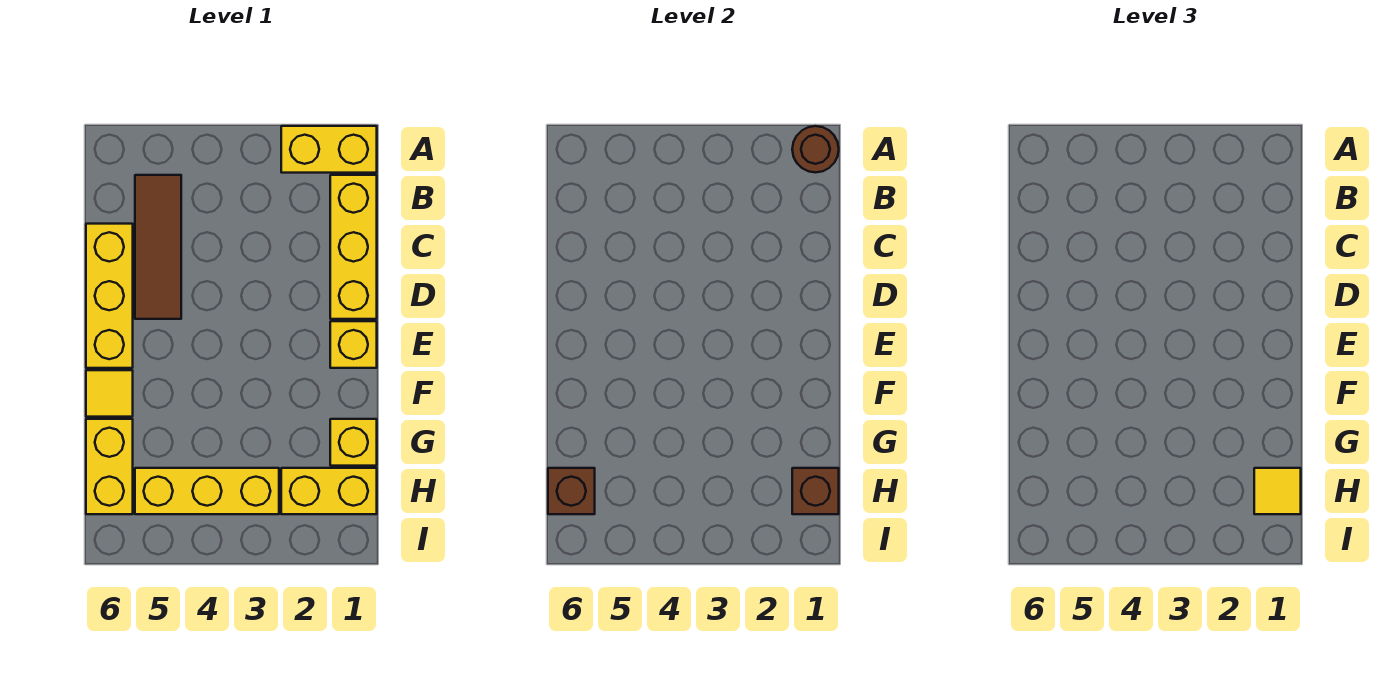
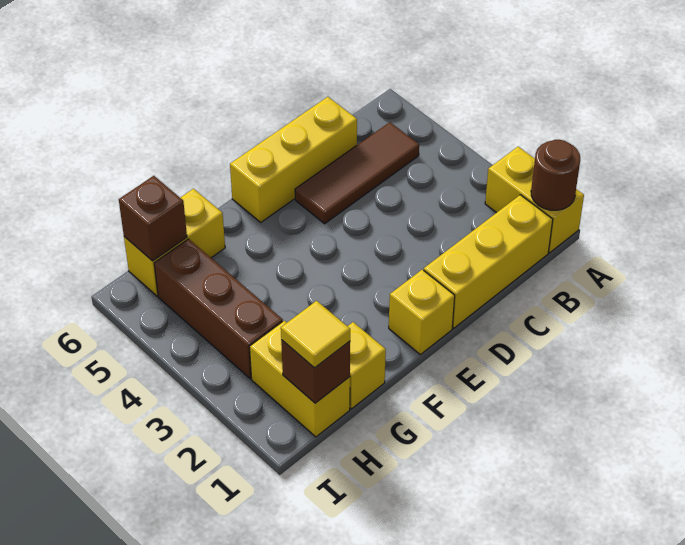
yellow tile F6 level 1 -> none
yellow brick H3:H5 level 1 -> brown brick H3:H5 level 1

